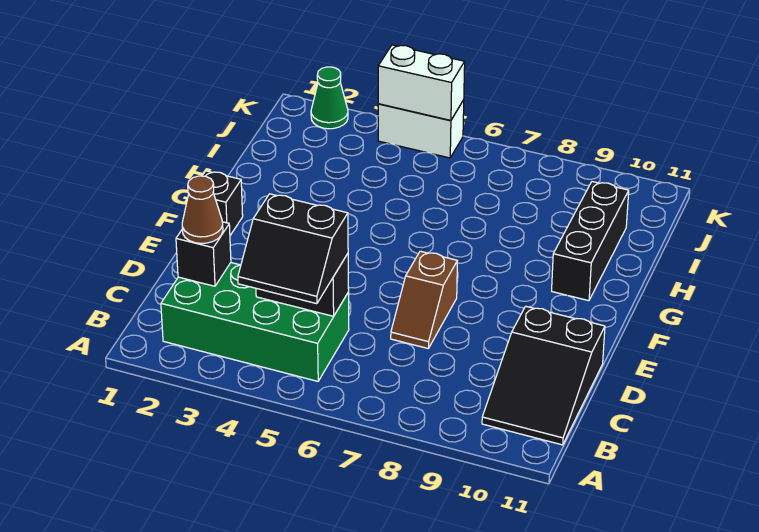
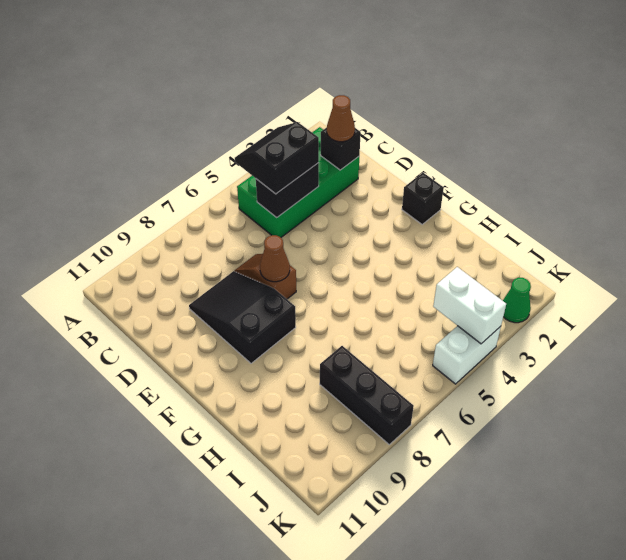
black slope B10:D11 level 1 top D -> black slope D8:F9 level 1 top F
none -> brown cone E7 level 2
black brick G10:I10 level 1 -> black brick I8:K8 level 1
white brick K4:K5 level 2 -> white brick J4:K4 level 2

